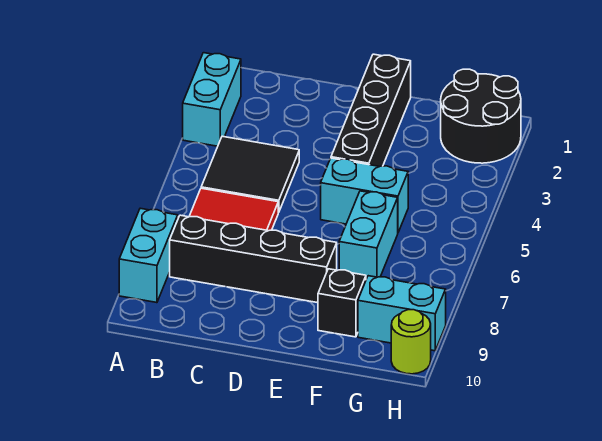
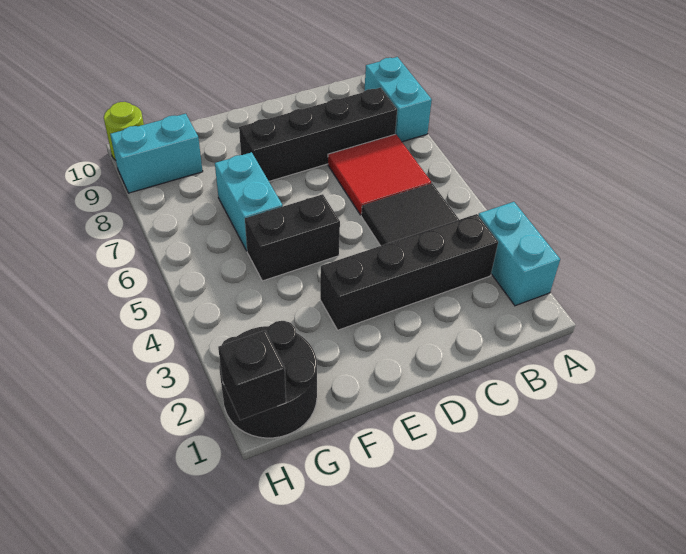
black brick E1:E4 level 1 -> black brick B3:E3 level 1
cyan brick E5:F5 level 1 -> black brick E5:F5 level 1
black brick F9 level 1 -> black brick H1 level 2

